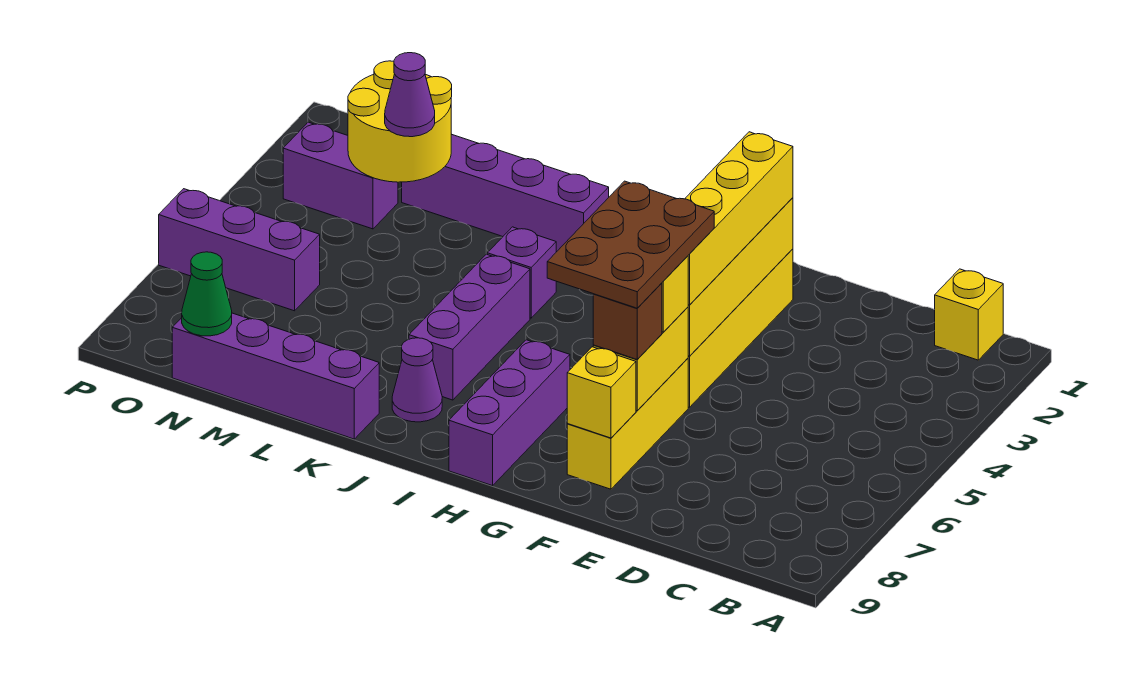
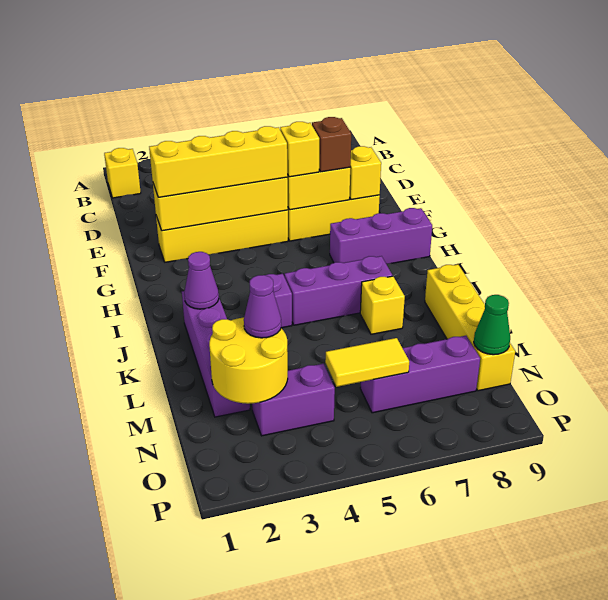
brown plate F5:G7 level 4 -> none
purple cone J8 level 1 -> purple cone J2 level 2
none -> yellow brick K7 level 1
purple brick K9:N9 level 1 -> yellow brick K9:N9 level 1
purple brick N3:O3 level 1 -> purple brick N3:N4 level 1
none -> yellow tile N5:N6 level 2
purple brick N6:P6 level 1 -> purple brick N6:N8 level 1

